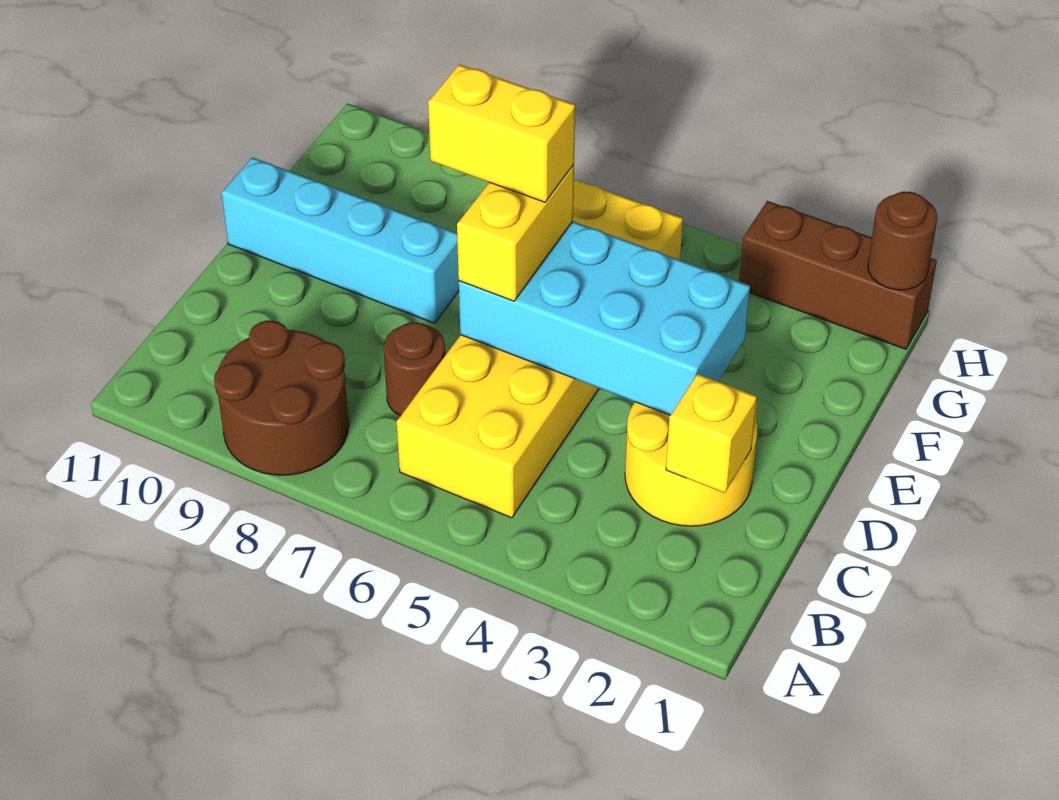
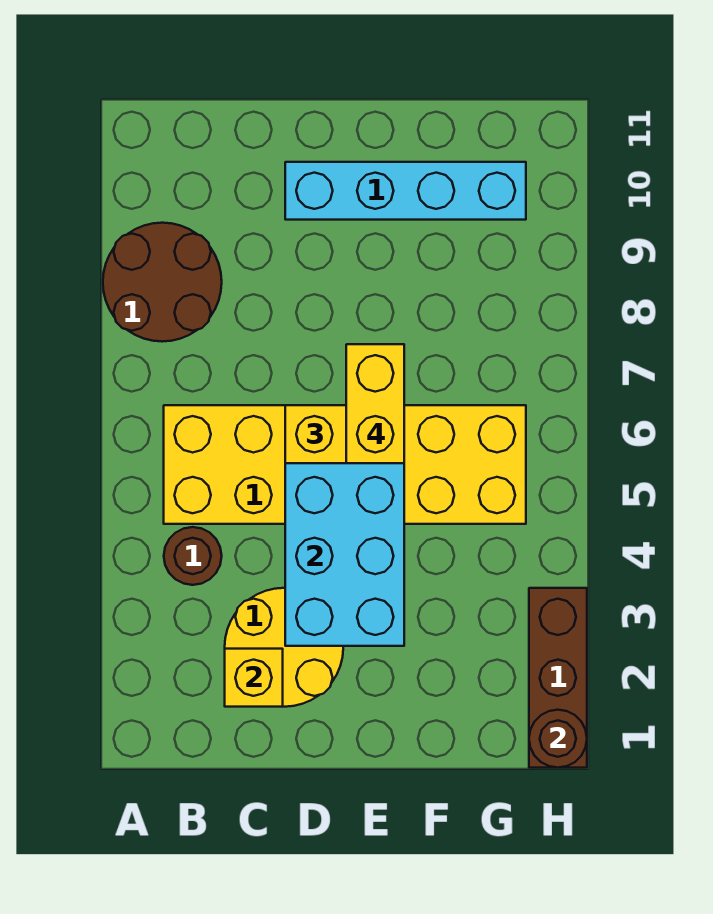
brown round brick C7 level 1 -> brown round brick B4 level 1
cyan brick E8:E11 level 1 -> cyan brick D10:G10 level 1

